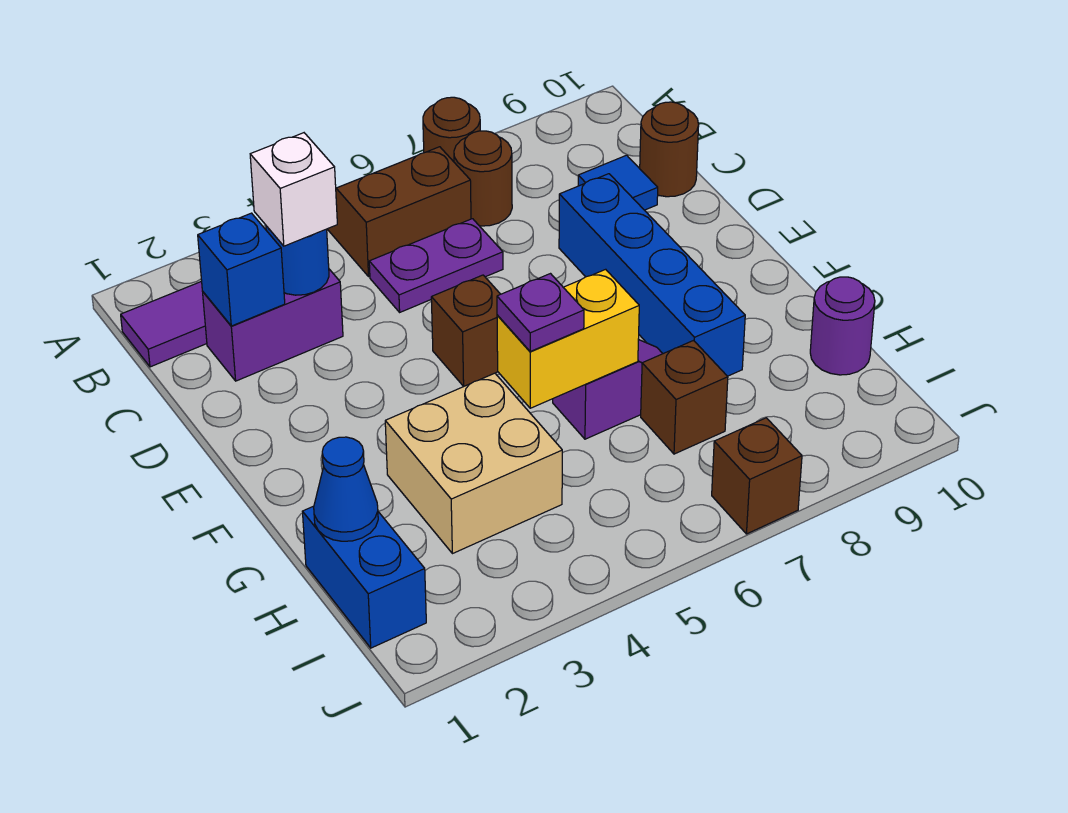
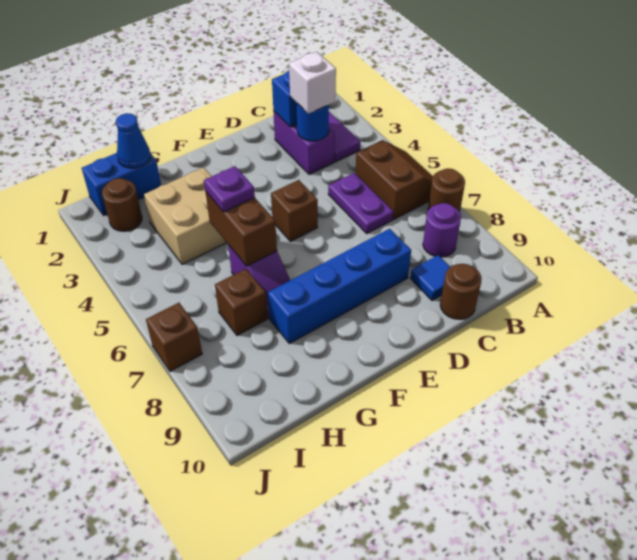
brown round brick B7 level 1 -> brown round brick I2 level 1
yellow brick G5:G6 level 2 -> brown brick G5:G6 level 2
purple round brick H10 level 1 -> purple round brick B8 level 1

